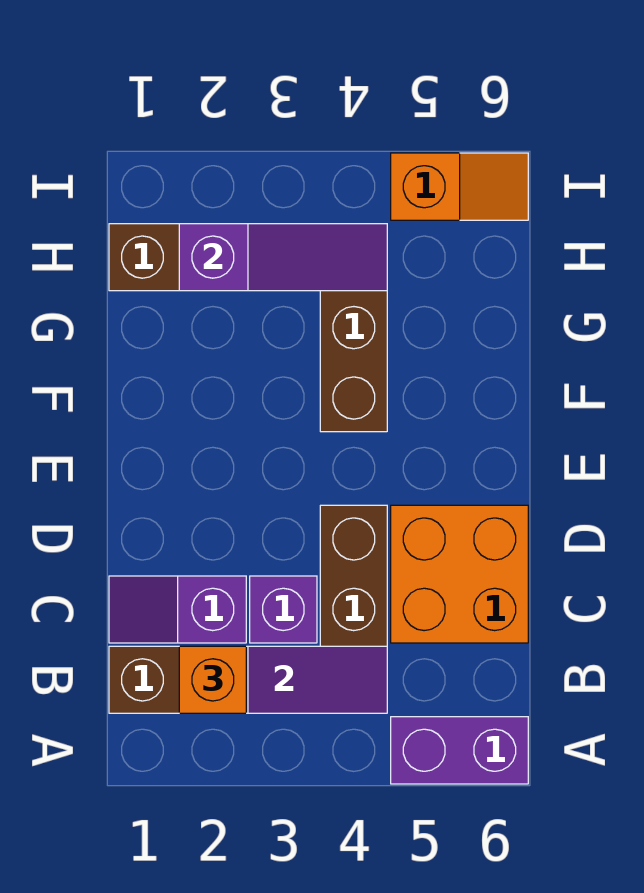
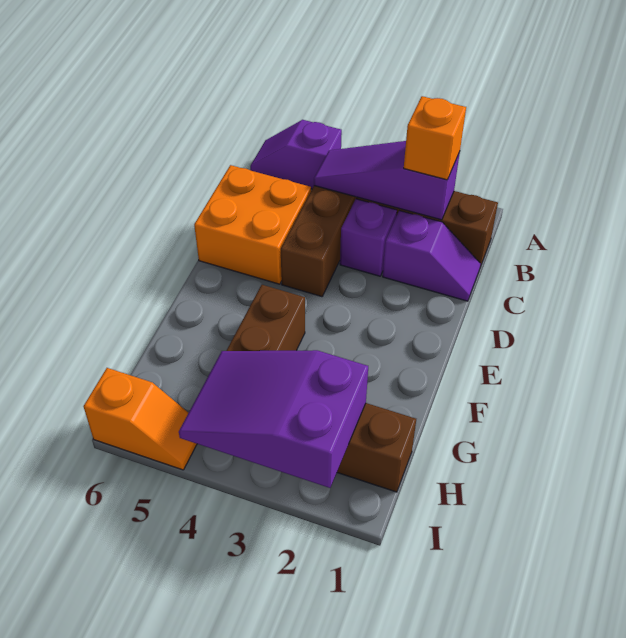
purple brick A5:A6 level 1 -> purple slope A5:A6 level 1 top 5
purple slope H2:H4 level 2 top 2 -> purple slope H2:I4 level 2 top 2
orange slope I5:I6 level 1 top 5 -> orange slope I5:I6 level 1 top 6

